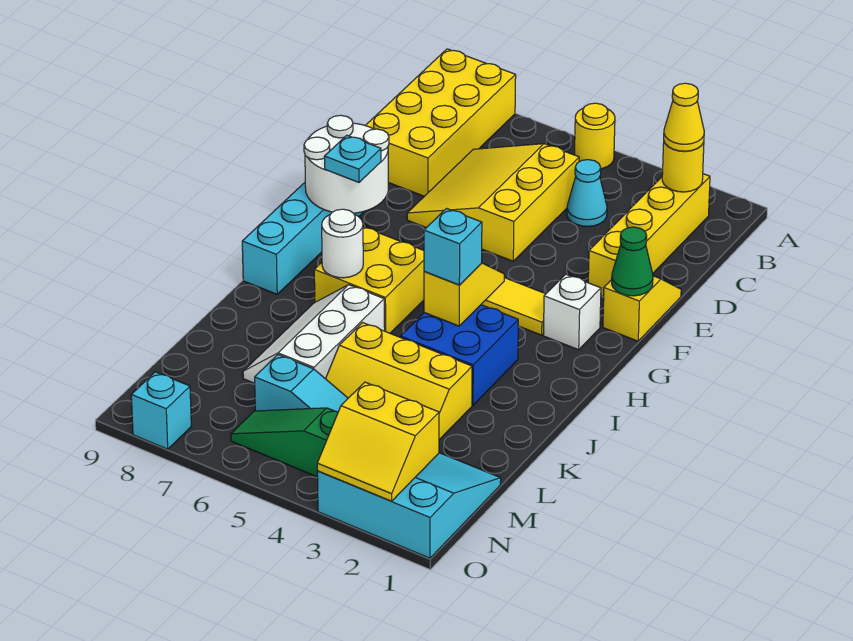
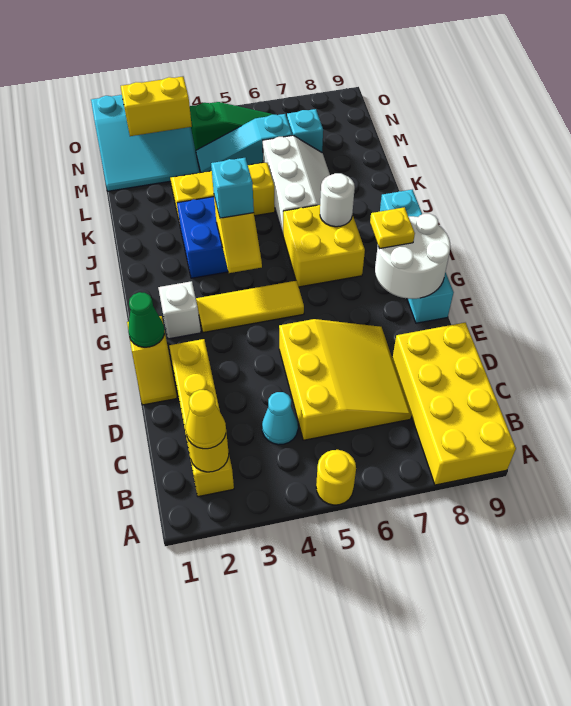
cyan plate G8 level 3 -> yellow plate G8 level 3
cyan brick O8 level 1 -> cyan brick M7 level 1

